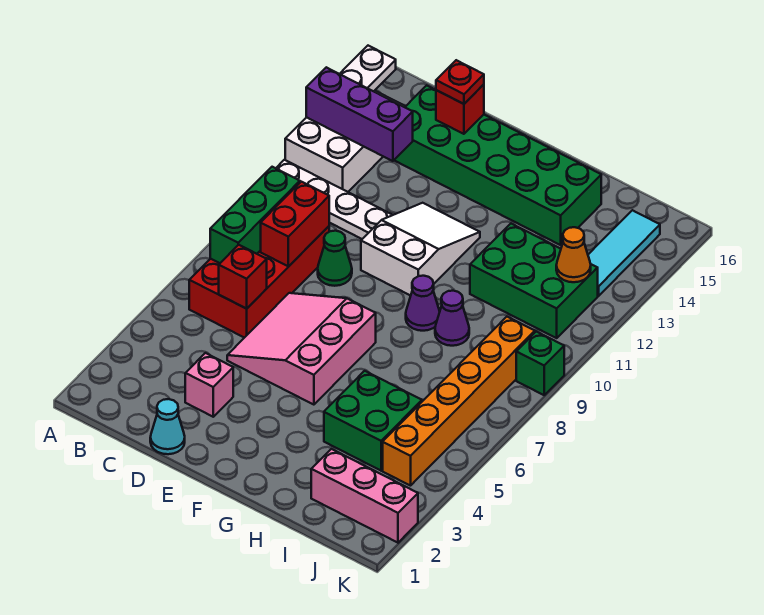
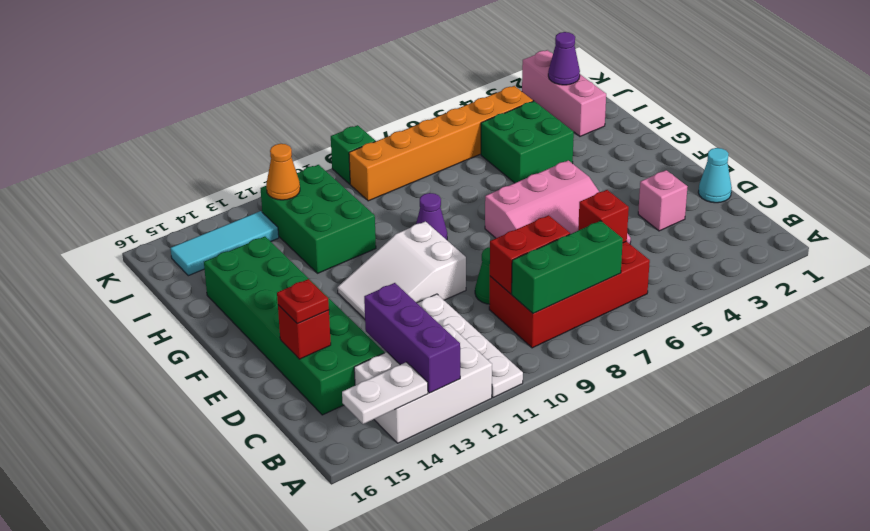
purple cone H9 level 1 -> purple cone J2 level 2

